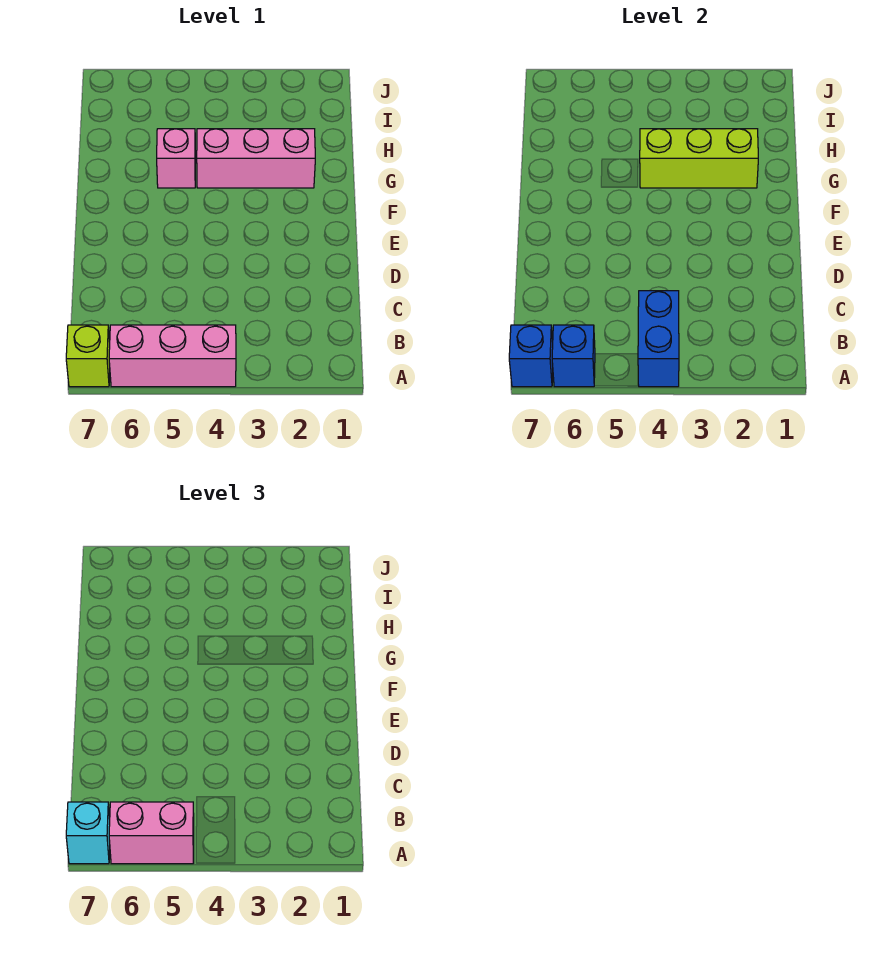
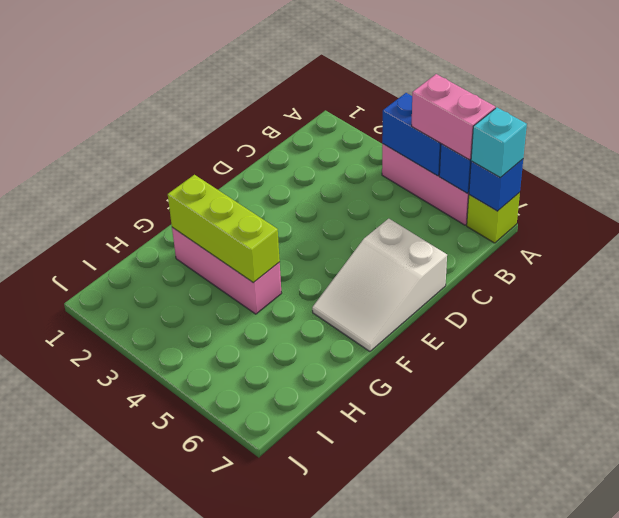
blue brick A4:B4 level 2 -> blue brick A4:A5 level 2
none -> white slope D6:F7 level 1 top D
pink brick G5 level 1 -> none

